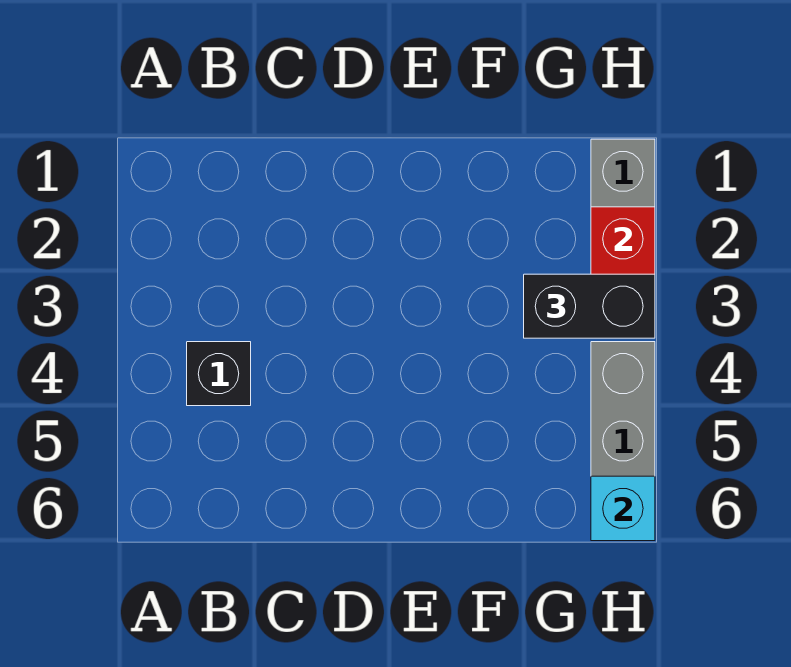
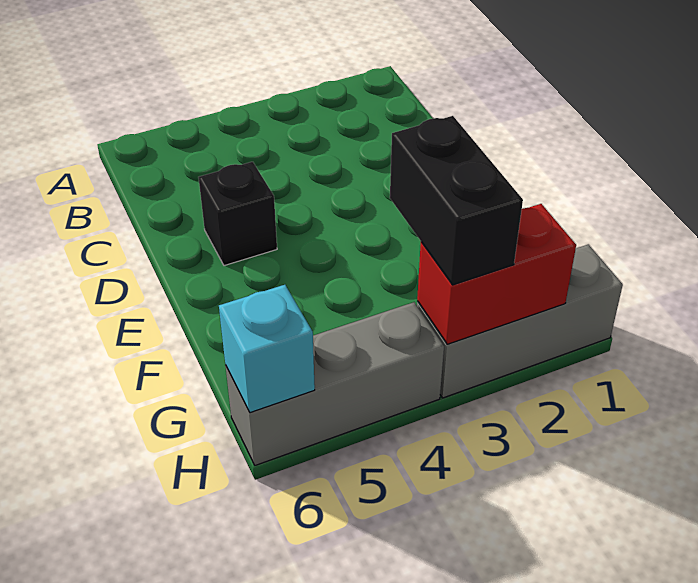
black brick B4 level 1 -> black brick D5 level 1

